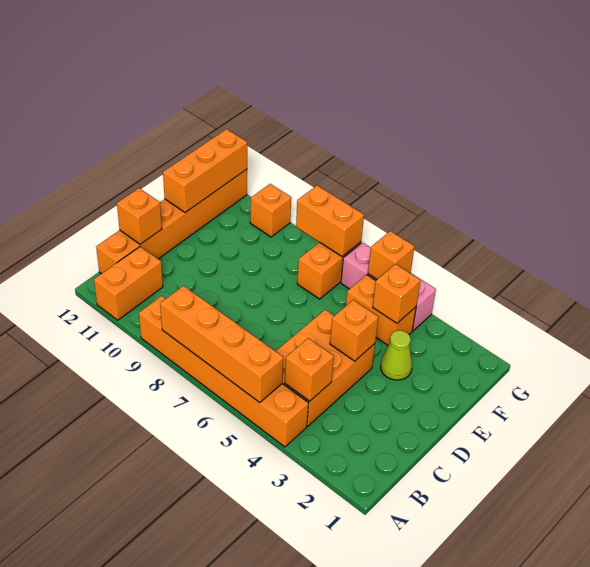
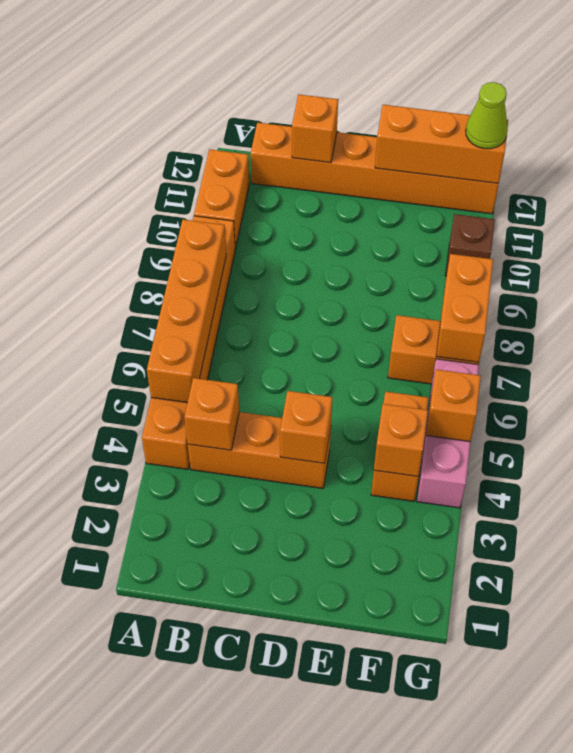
orange brick A11:B11 level 1 -> orange brick A10:A11 level 1
orange brick B4:D5 level 1 -> orange brick B4:D4 level 1
lime cone E3 level 1 -> lime cone G12 level 3
orange brick G10 level 1 -> brown brick G10 level 1

